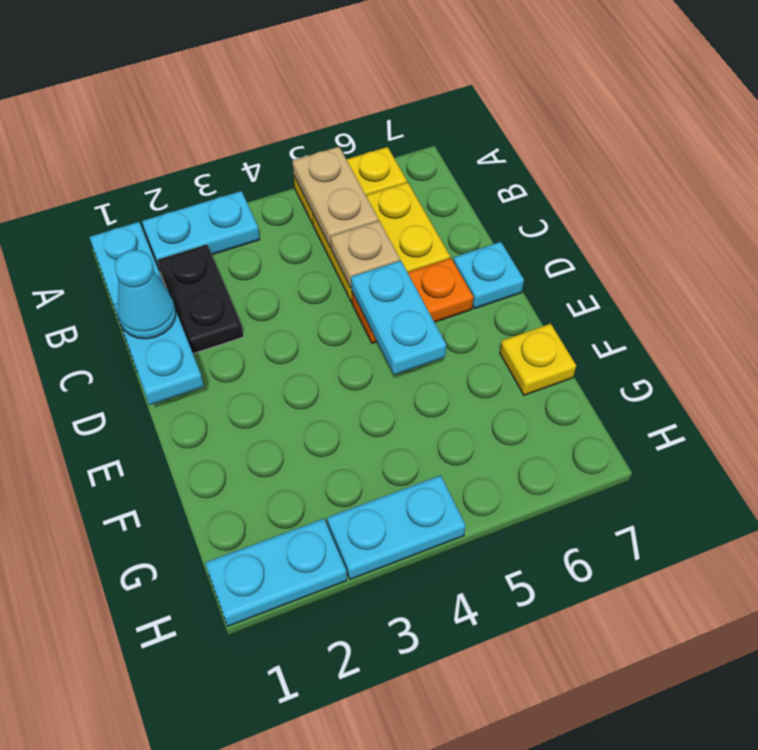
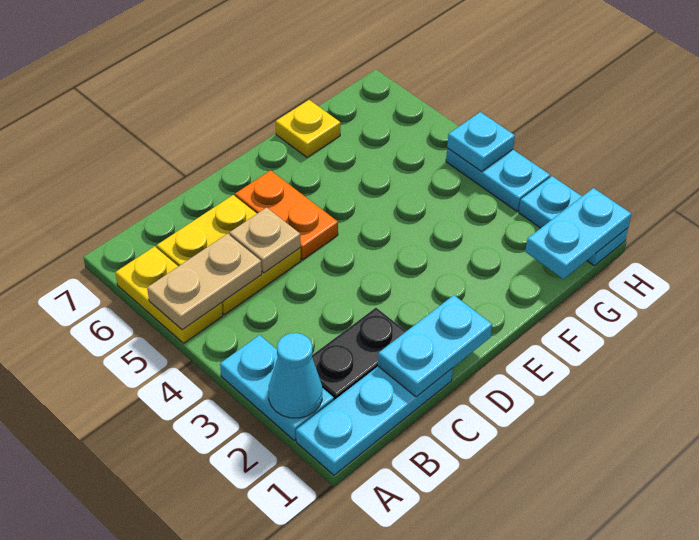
cyan cone C1 level 3 -> cyan cone A2 level 2
cyan plate D5:E5 level 2 -> cyan plate G1:H1 level 2
cyan plate D7 level 1 -> cyan plate H4 level 2

